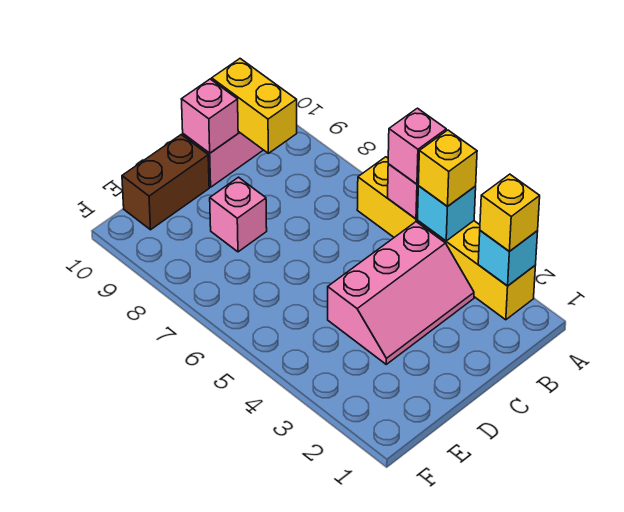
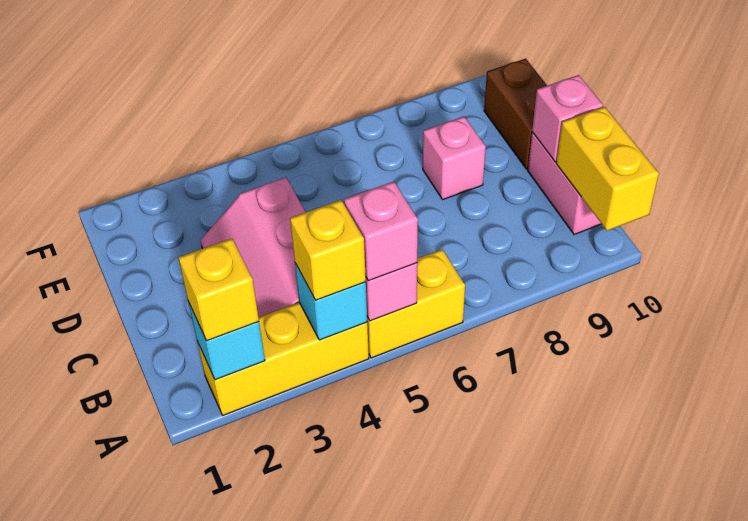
yellow brick B9:B10 level 2 -> yellow brick A10:B10 level 2

